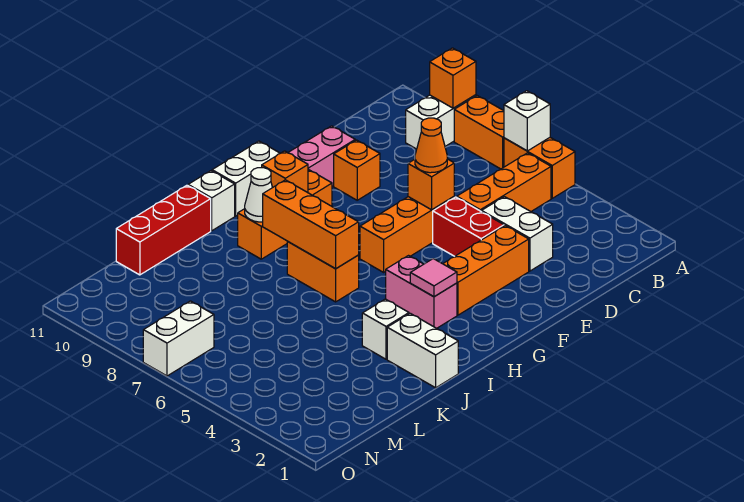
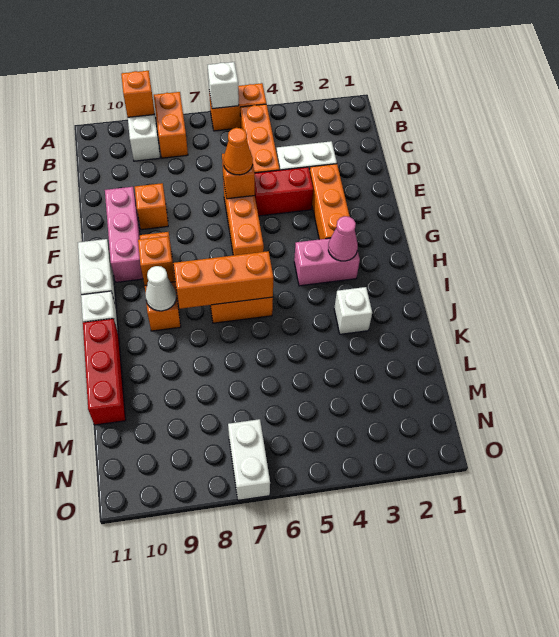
orange brick A7:A8 level 1 -> orange brick A8:B8 level 1
pink tile H3 level 2 -> pink cone H3 level 2
white brick J1:J2 level 1 -> none

